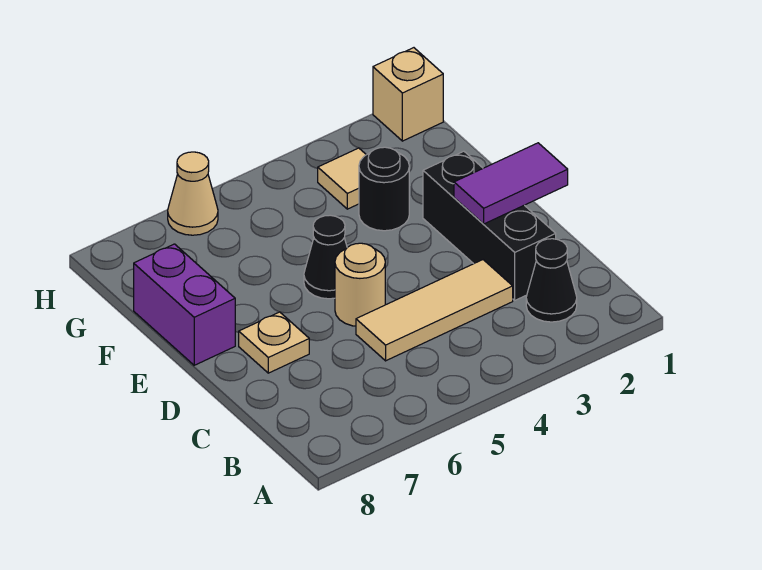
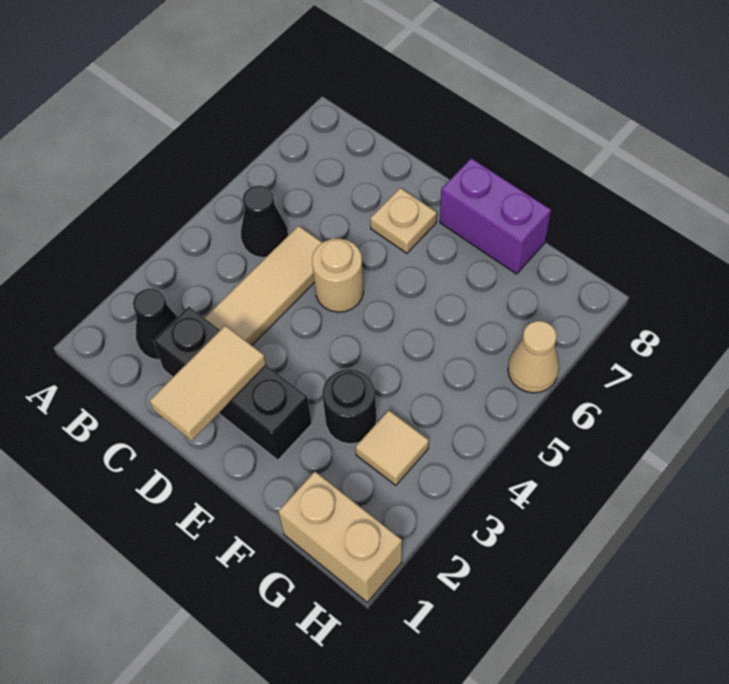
purple tile D1:D2 level 2 -> tan tile D1:D2 level 2
black cone E5 level 1 -> black cone B5 level 1
tan brick H1 level 1 -> tan brick G1:H1 level 1

